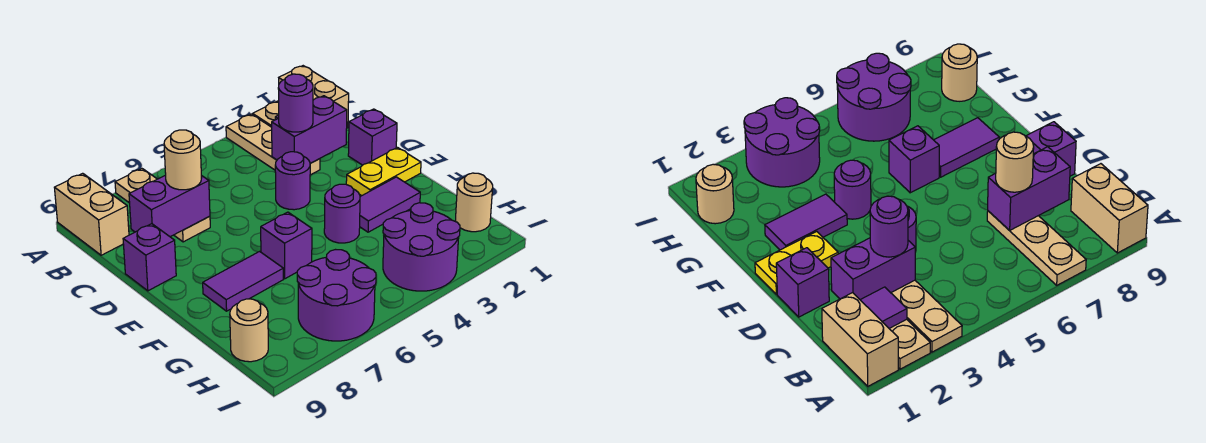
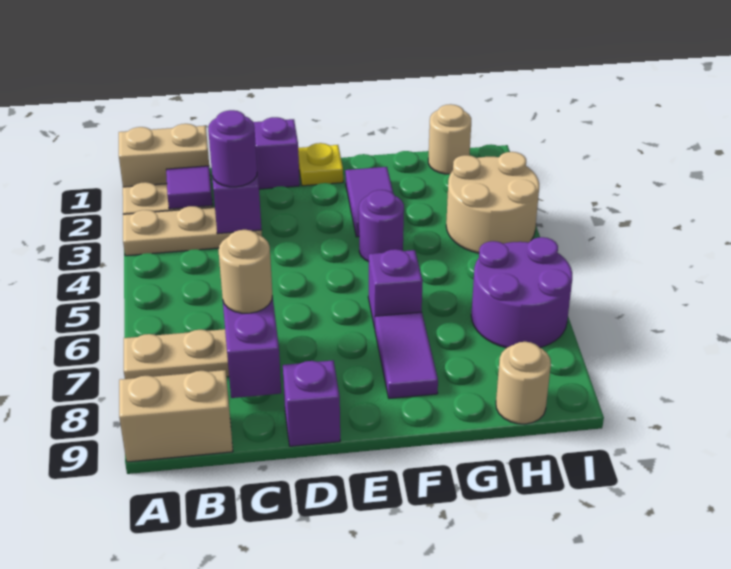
purple round brick D4 level 1 -> none
yellow plate E1:E2 level 1 -> yellow plate E1 level 1
purple round brick H3:I4 level 1 -> tan round brick H3:I4 level 1

